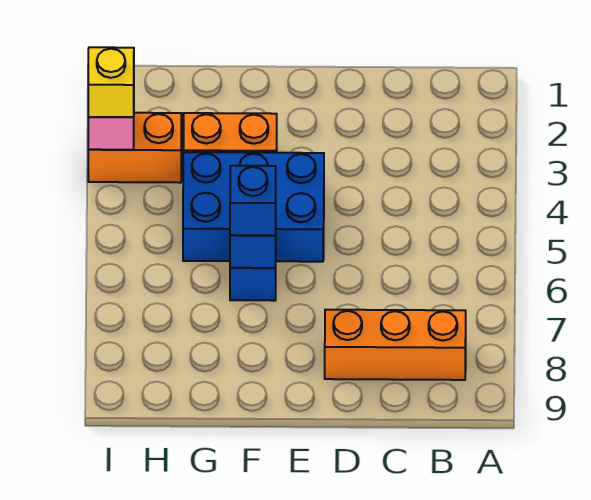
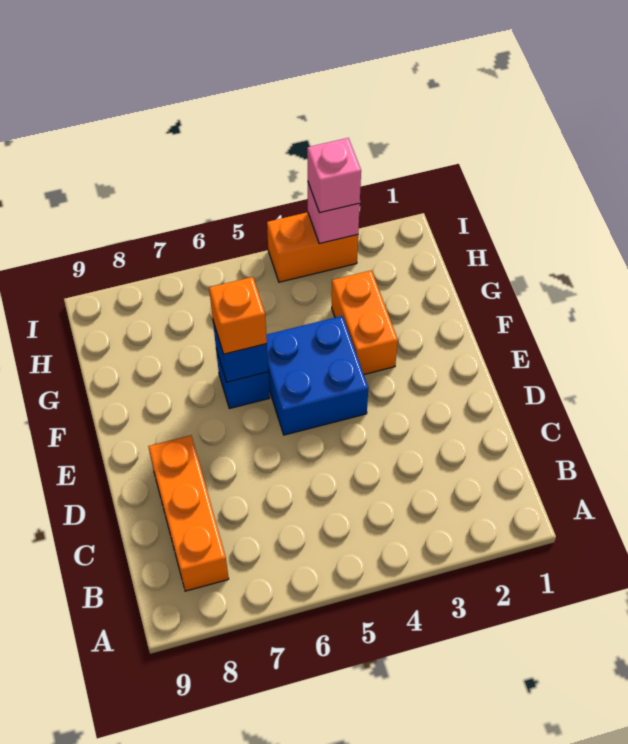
blue brick E4:G5 level 1 -> blue brick E4:F5 level 1
blue brick F6 level 3 -> orange brick F6 level 3
orange brick H3:I3 level 1 -> orange brick I3:I4 level 1
yellow brick I3 level 3 -> pink brick I3 level 3

